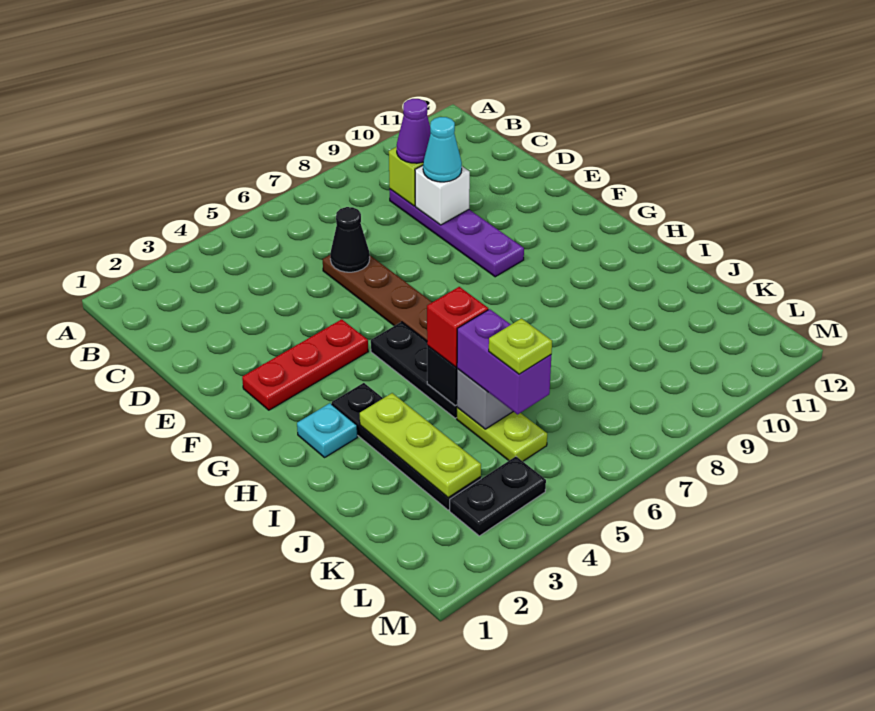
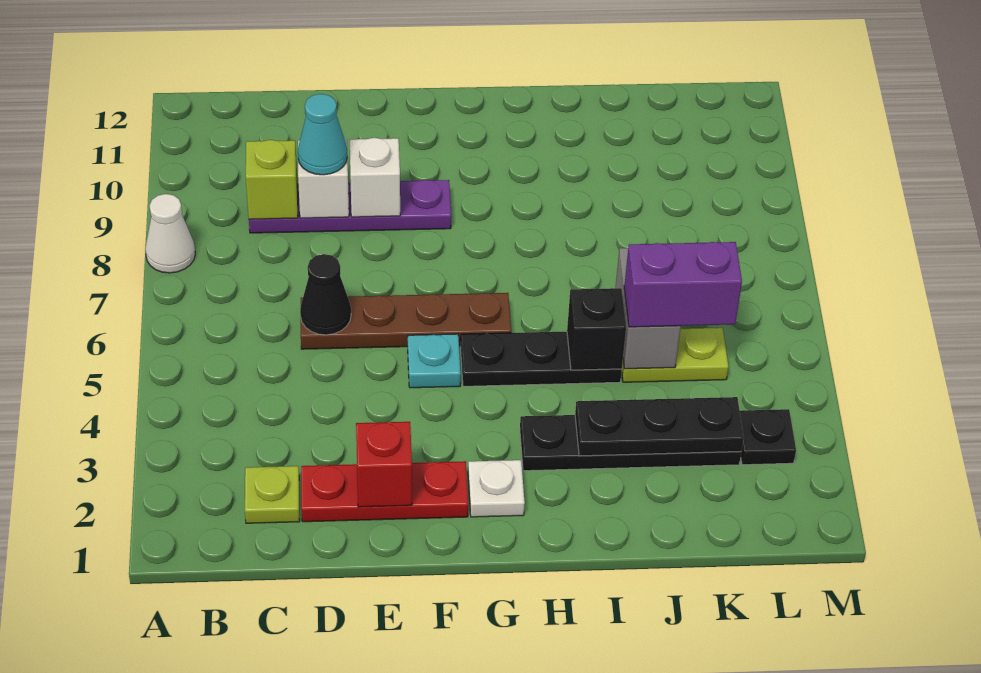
none -> white cone A8 level 1
purple cone C9 level 3 -> none
none -> white brick E9 level 2
red plate F2:F4 level 1 -> red plate D2:F2 level 1
none -> white plate G2 level 1
cyan plate H2 level 1 -> cyan plate F5 level 1
lime plate I3:K3 level 2 -> black plate I3:K3 level 2
red brick I5 level 3 -> red brick E2 level 2
lime plate K5 level 4 -> lime plate C2 level 1
black plate L3:L4 level 1 -> black plate L3 level 1

